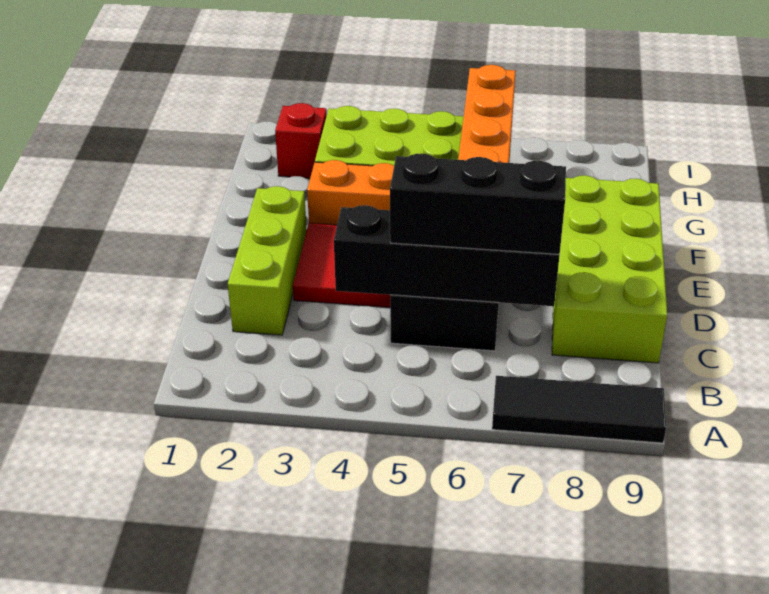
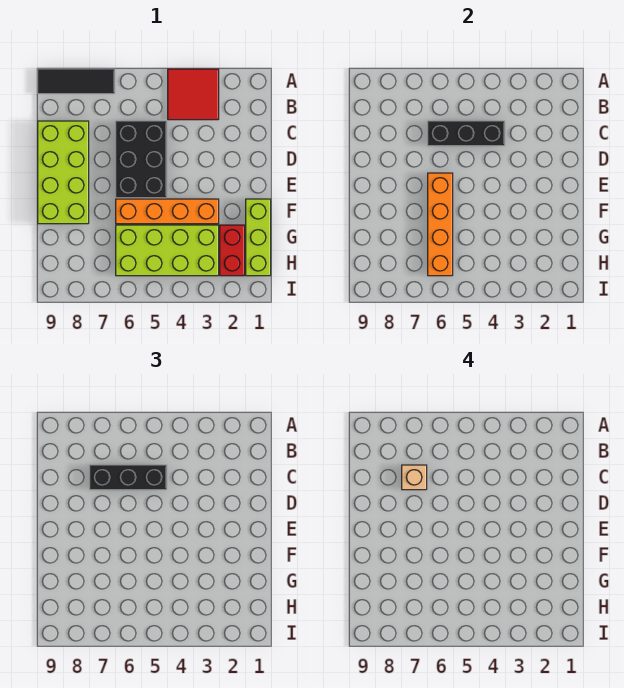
lime brick C2:E2 level 1 -> lime brick F1:H1 level 1
black brick C4:C7 level 2 -> black brick C4:C6 level 2
none -> tan brick C7 level 4
red tile D3:E4 level 1 -> red tile A3:B4 level 1
red brick H2 level 1 -> red brick G2:H2 level 1

